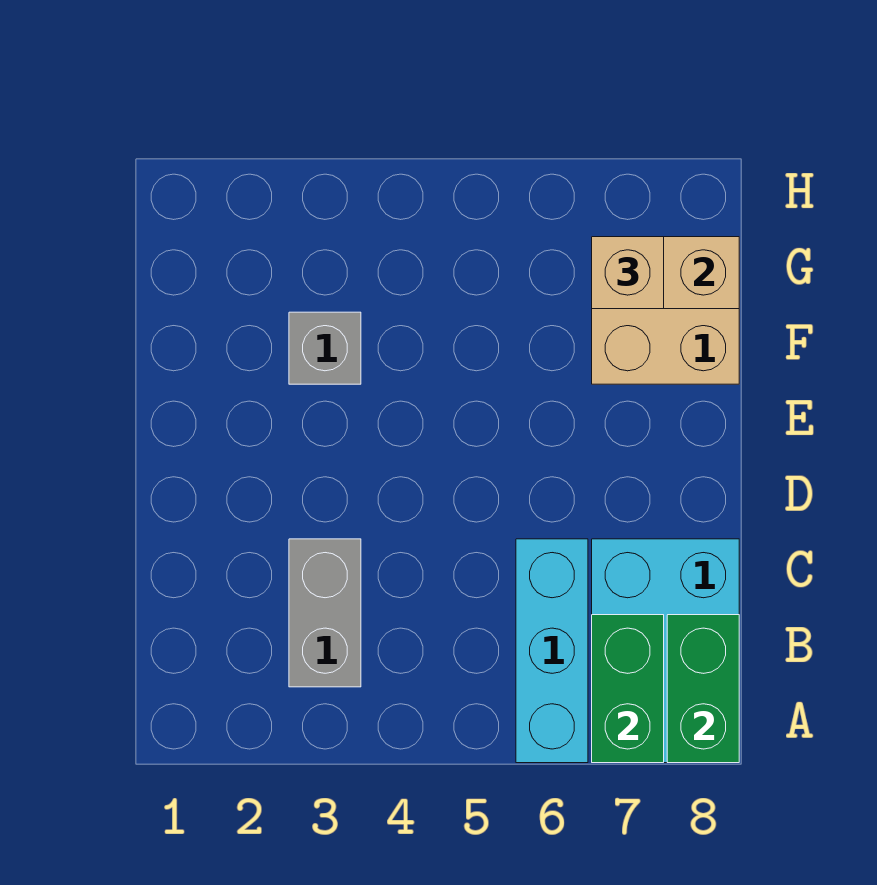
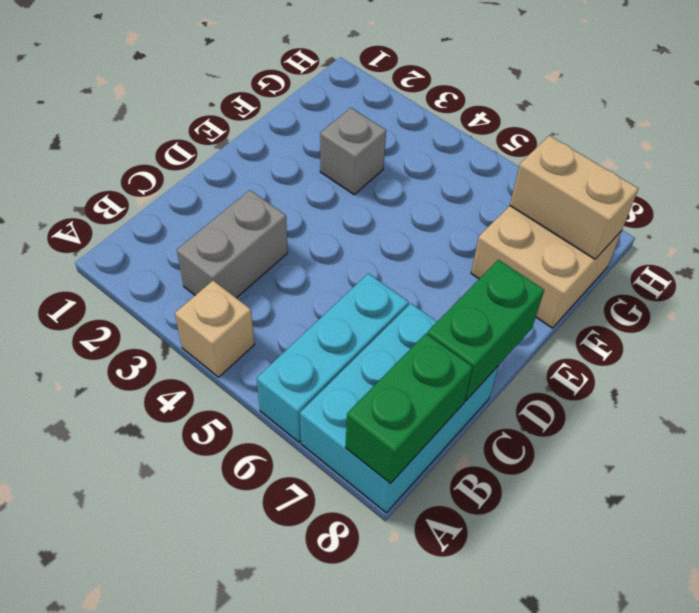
green brick A7:B7 level 2 -> green brick C8:D8 level 2
tan brick G7 level 3 -> tan brick A4 level 1

